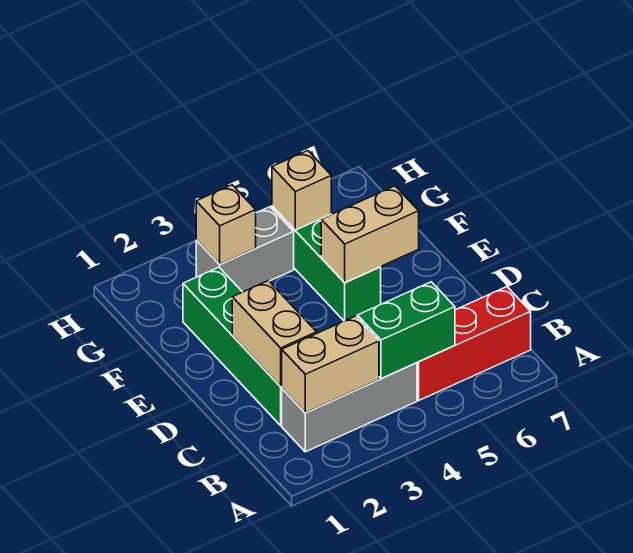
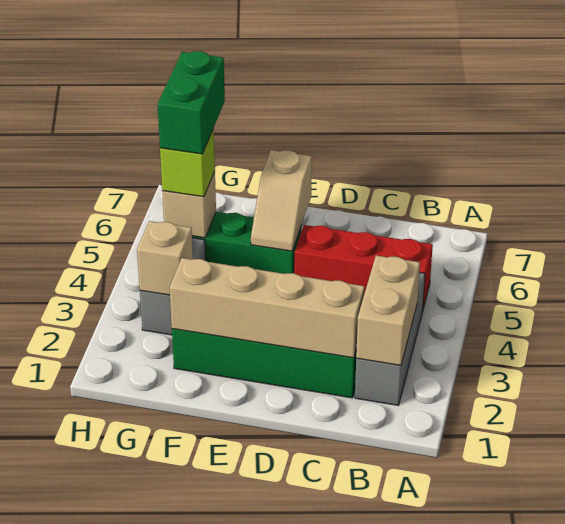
green brick B4:B5 level 2 -> green brick G5:G6 level 4
red brick B5:B7 level 1 -> red brick B5:D5 level 1
tan brick C2:D2 level 2 -> tan brick C2:F2 level 2
tan brick E5:E6 level 2 -> tan slope E5:E6 level 2 top 6
none -> lime brick G5 level 3

